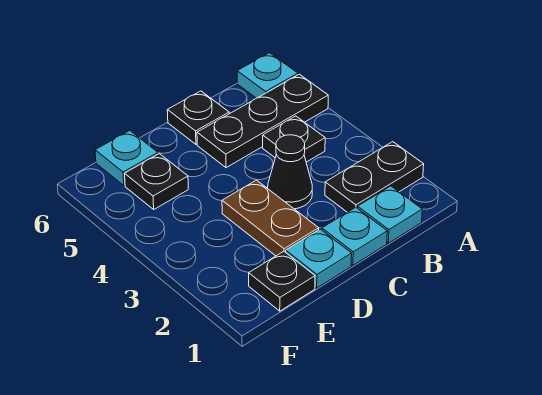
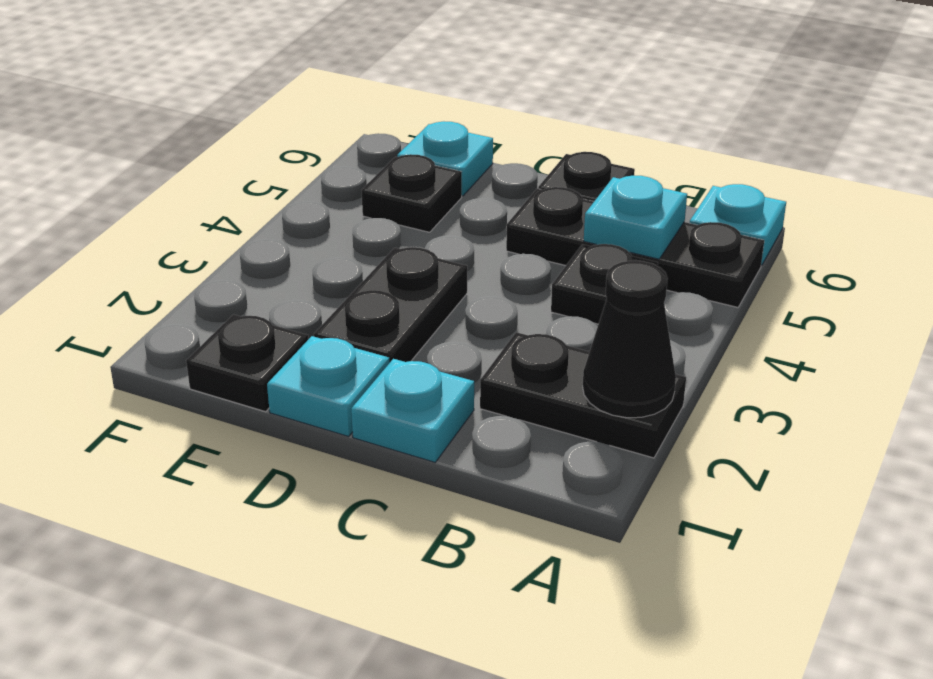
cyan plate B1 level 1 -> cyan plate B5 level 2
black cone C3 level 1 -> black cone A2 level 2
brown plate D2:D3 level 1 -> black plate D2:D3 level 1

